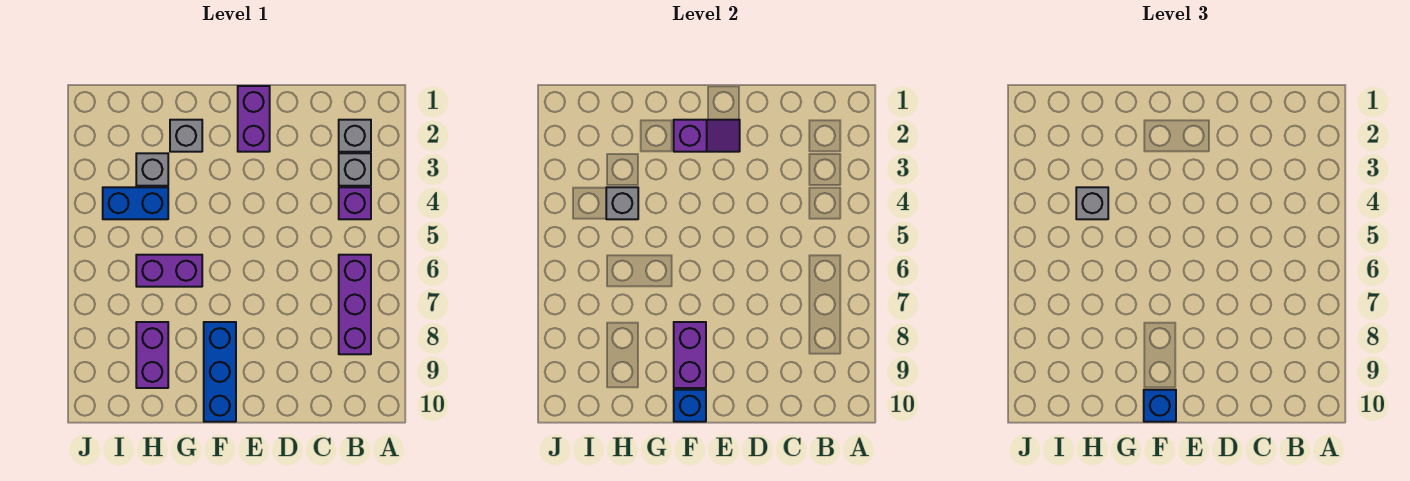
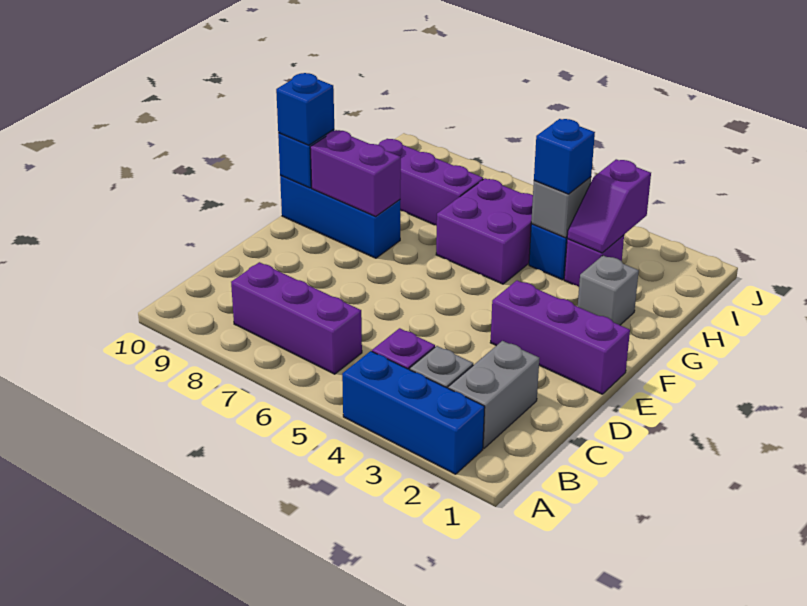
none -> blue brick A2:A4 level 1
grey brick B2 level 1 -> grey brick B2:C2 level 1
purple brick E1:E2 level 1 -> purple brick E1:E3 level 1
purple slope E2:F2 level 2 top F -> purple slope H3:I3 level 2 top I
purple brick G6:H6 level 1 -> purple brick G5:H6 level 1
grey brick H3 level 1 -> purple brick H3 level 1
grey brick H4 level 3 -> blue brick H4 level 3
purple brick H8:H9 level 1 -> purple brick H7:H9 level 1

